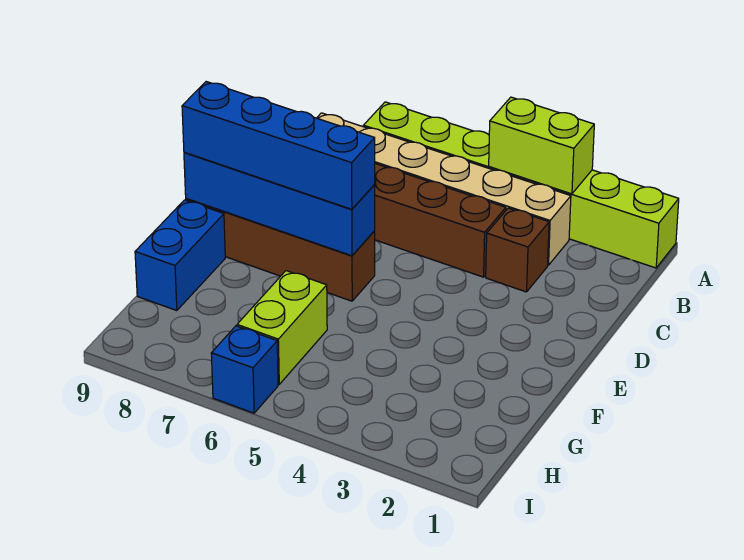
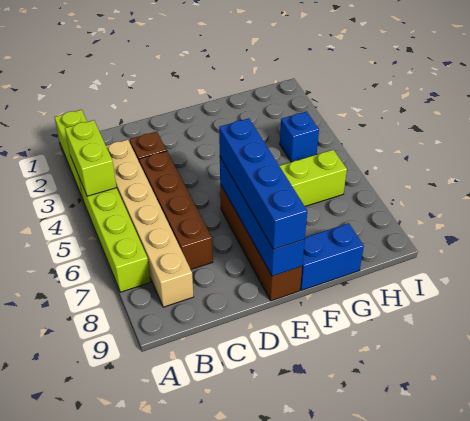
blue brick I6 level 1 -> blue brick H4 level 1

